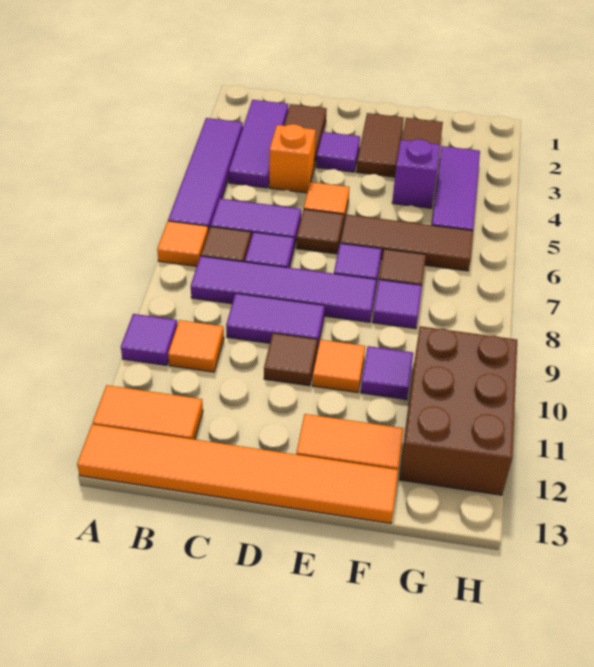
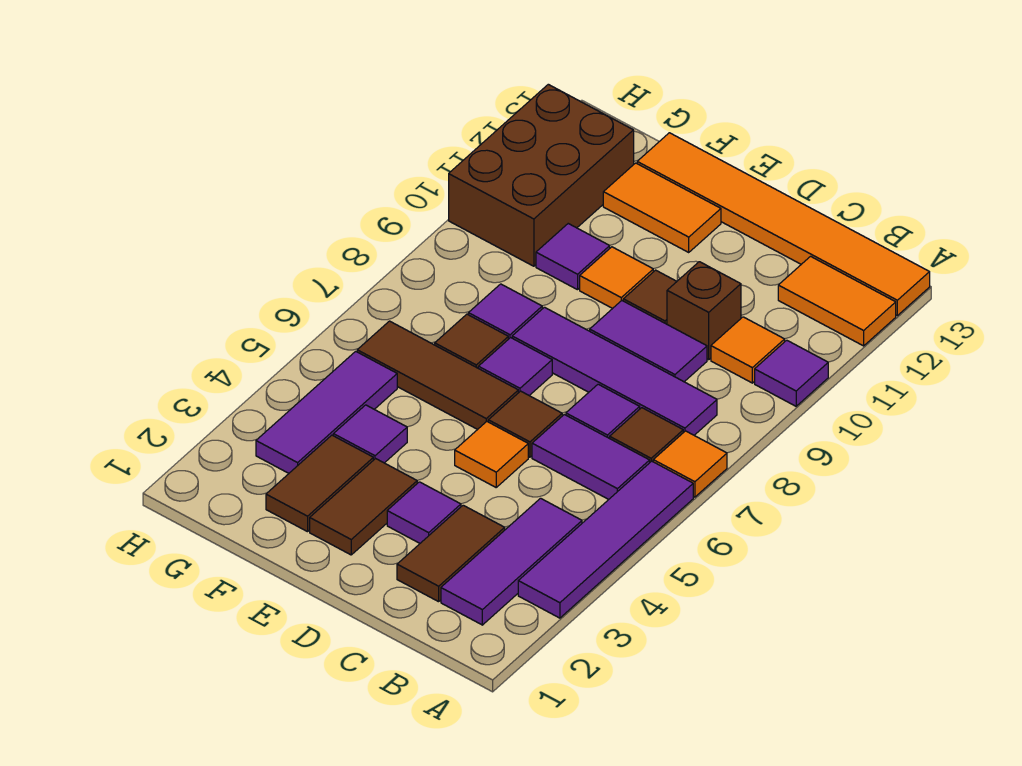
orange brick C4 level 1 -> none
none -> brown brick C10 level 1
purple brick F4 level 1 -> purple tile F4 level 1

